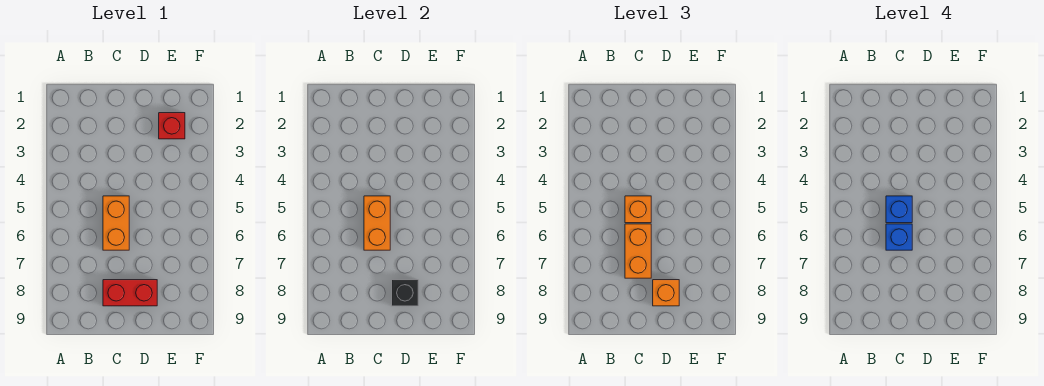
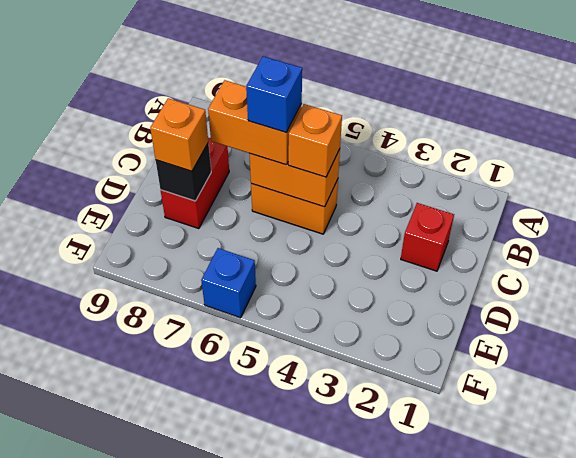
blue brick C5 level 4 -> blue brick F6 level 1
red brick E2 level 1 -> red brick C2 level 1

